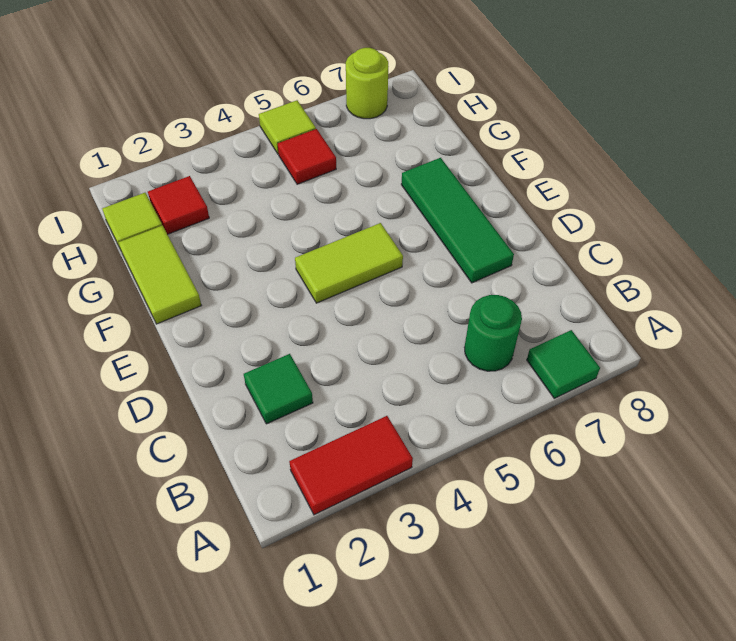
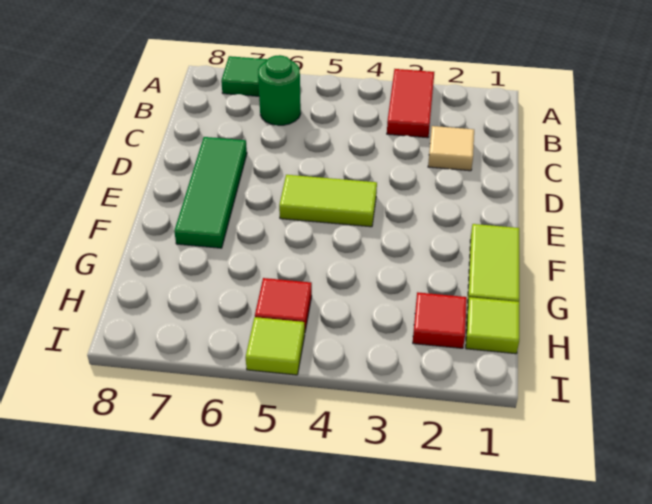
red tile A2:A3 level 1 -> red tile A3:B3 level 1
green tile C2 level 1 -> tan tile C2 level 1
lime round brick I7 level 1 -> none

